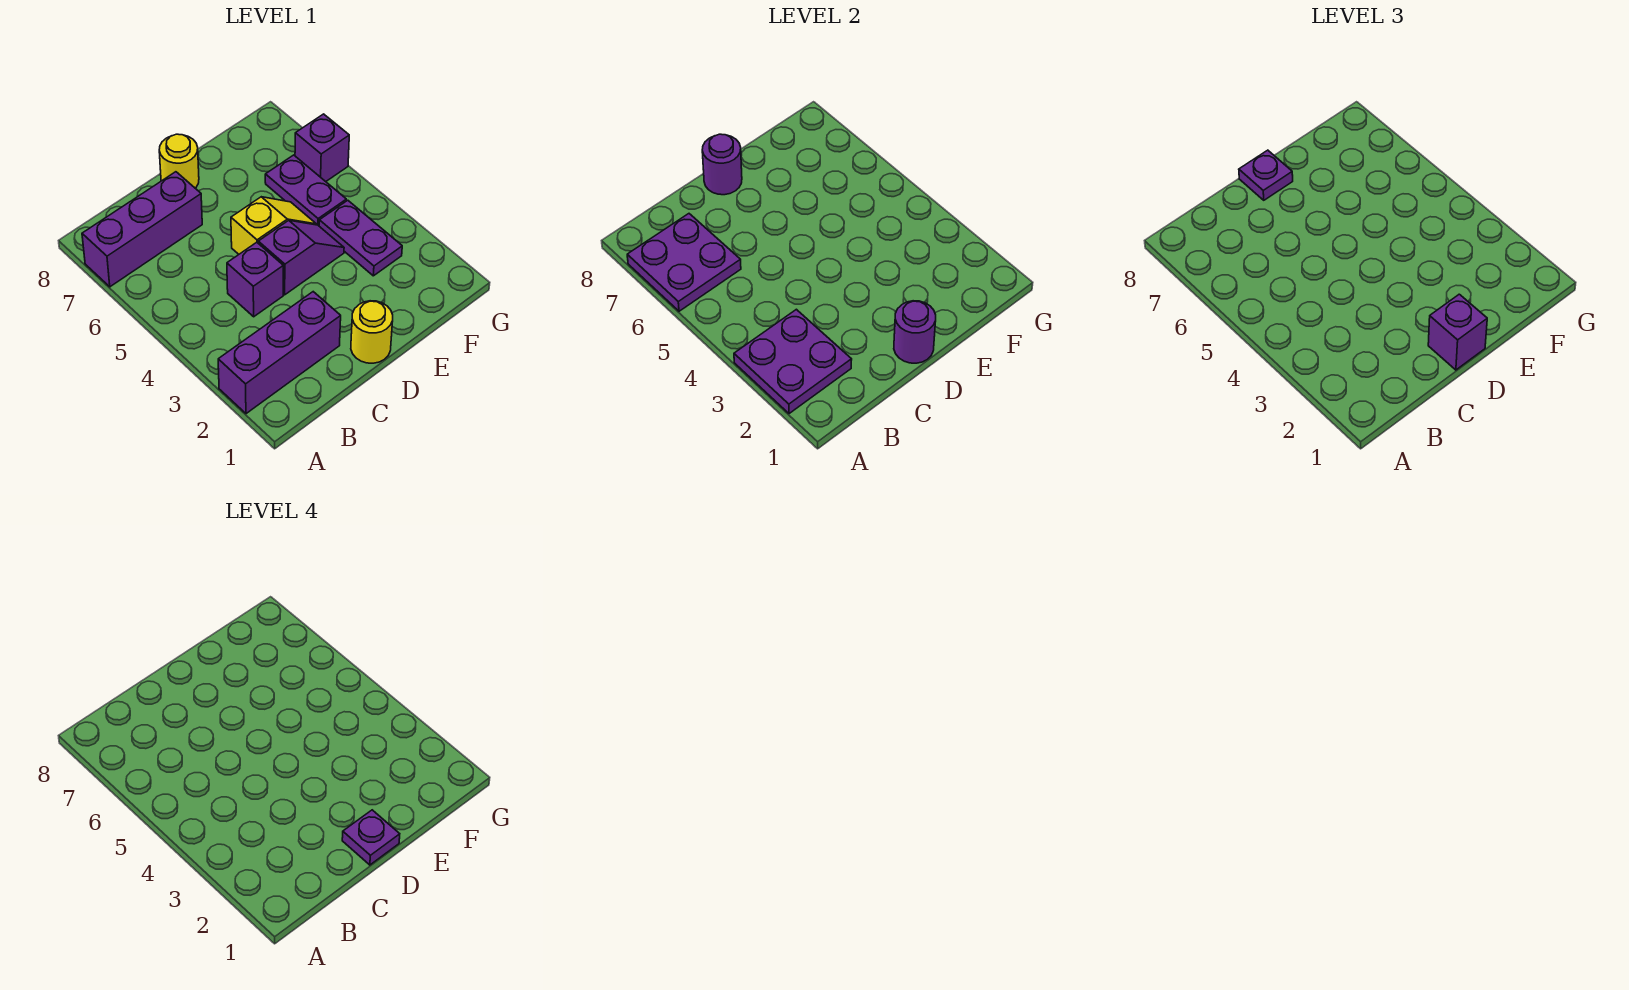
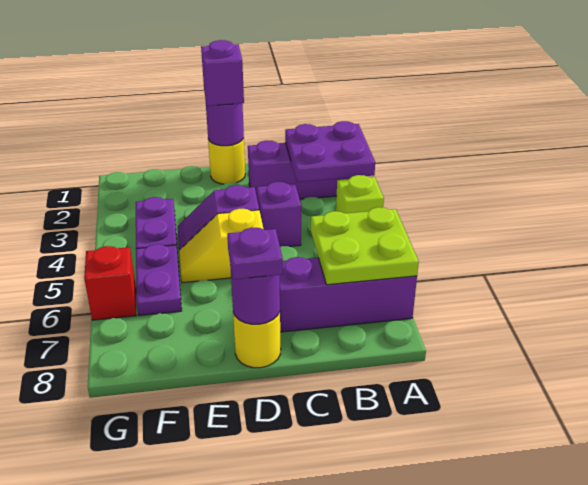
none -> lime brick A4 level 1
purple plate A6:B7 level 2 -> lime plate A6:B7 level 2
purple plate D1 level 4 -> none
purple brick G6 level 1 -> red brick G6 level 1

